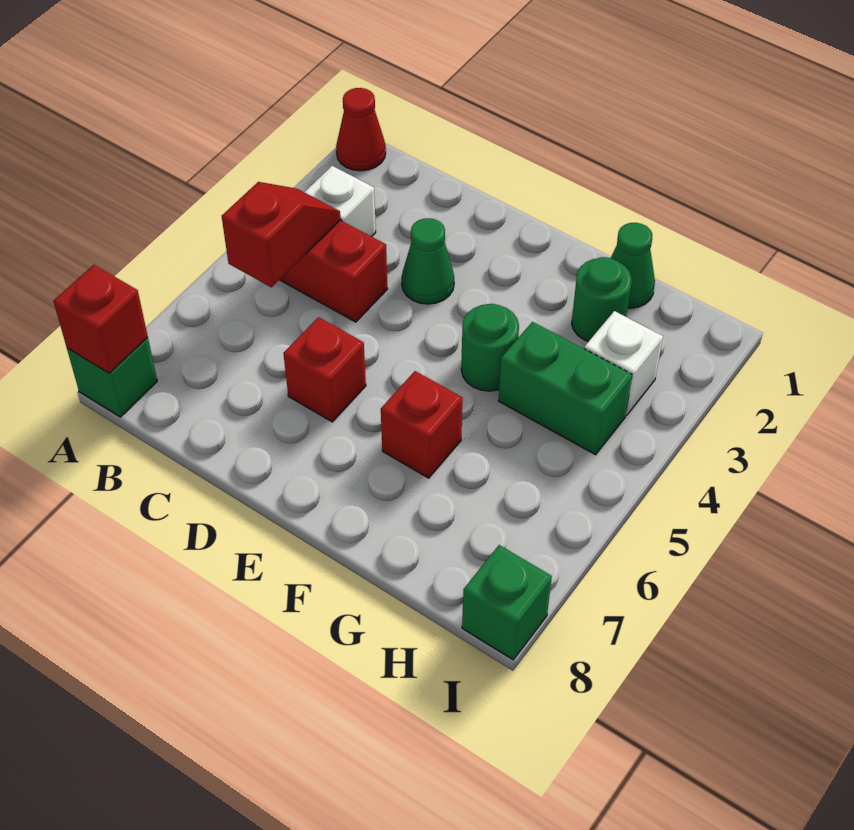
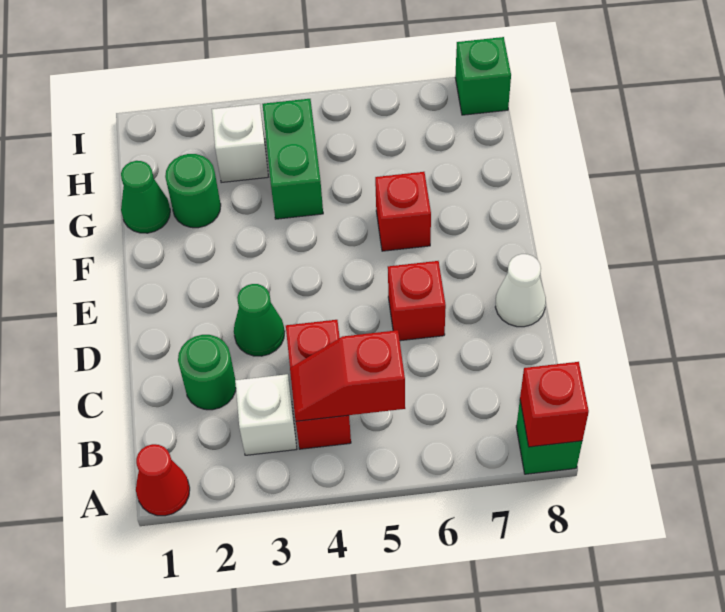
none -> white cone D8 level 1
green round brick F4 level 1 -> green round brick C2 level 1

